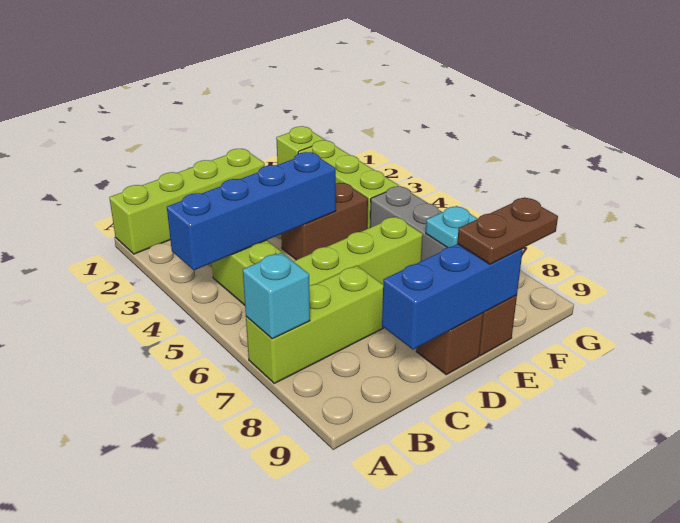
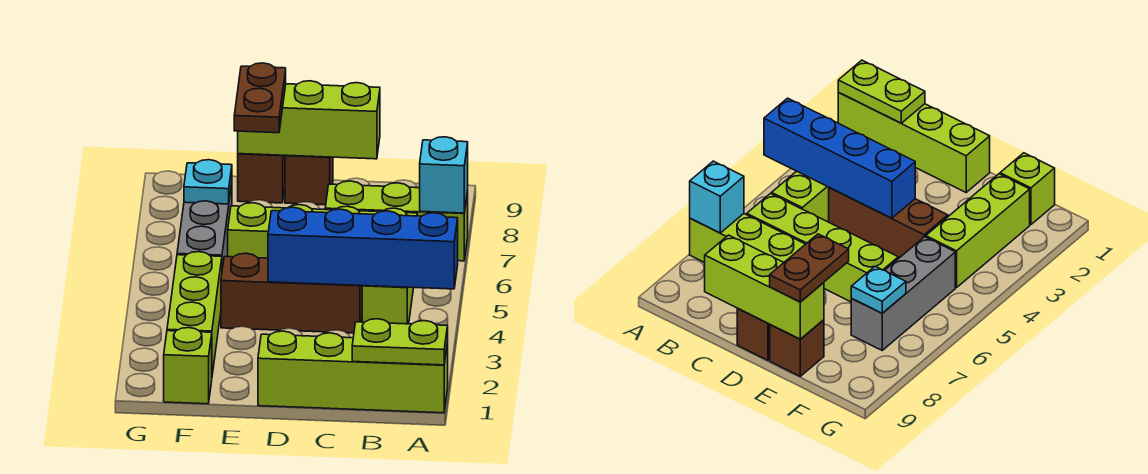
none -> lime plate A1:B1 level 2
blue brick C9:E9 level 2 -> lime brick C9:E9 level 2
brown brick D4:E4 level 1 -> brown brick C4:E4 level 1
brown plate E9:F9 level 3 -> brown plate E8:E9 level 3

